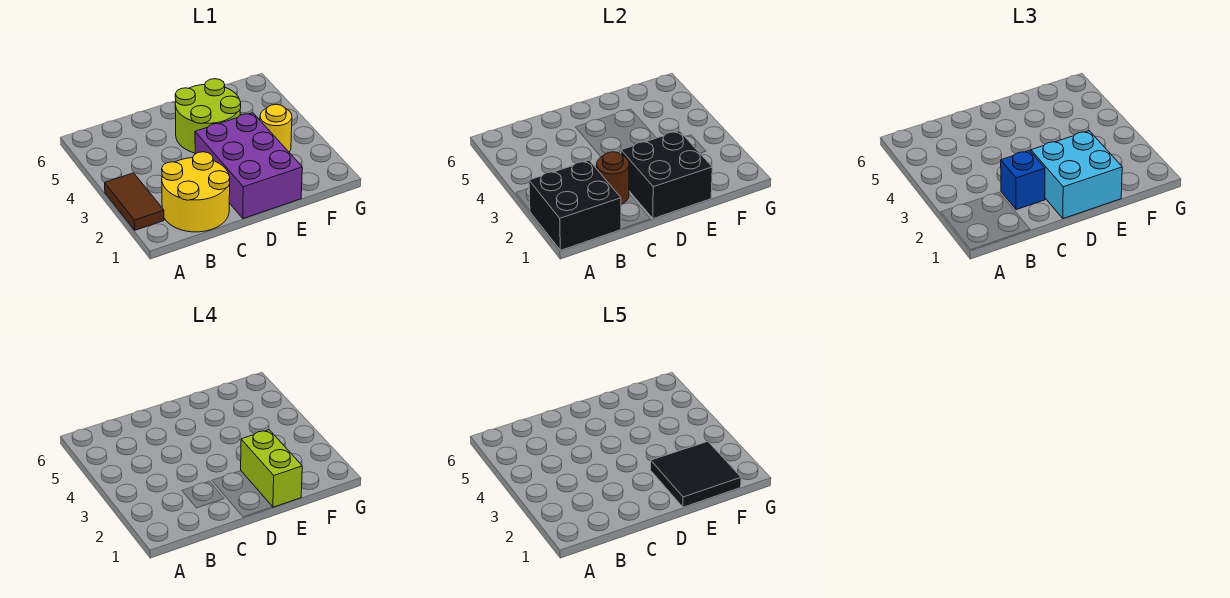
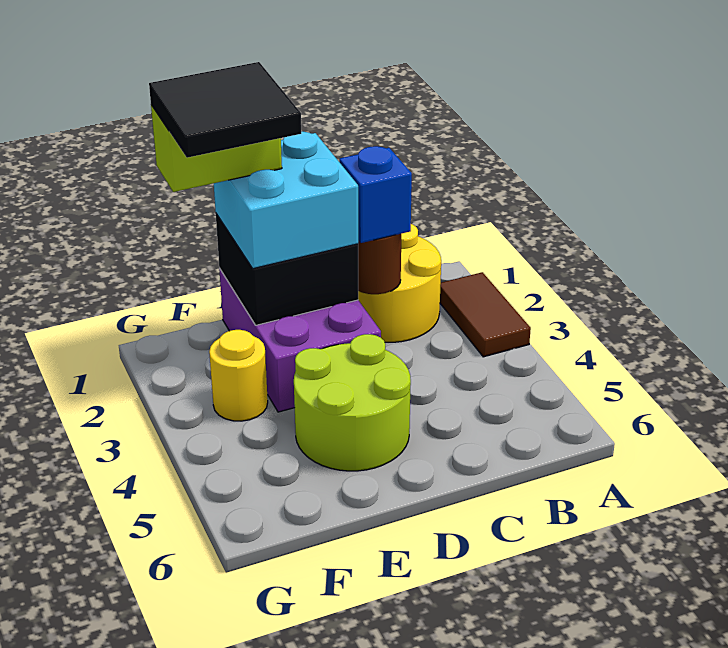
black brick A1:B2 level 2 -> none
lime brick E1:E2 level 4 -> lime brick E1:F1 level 4

